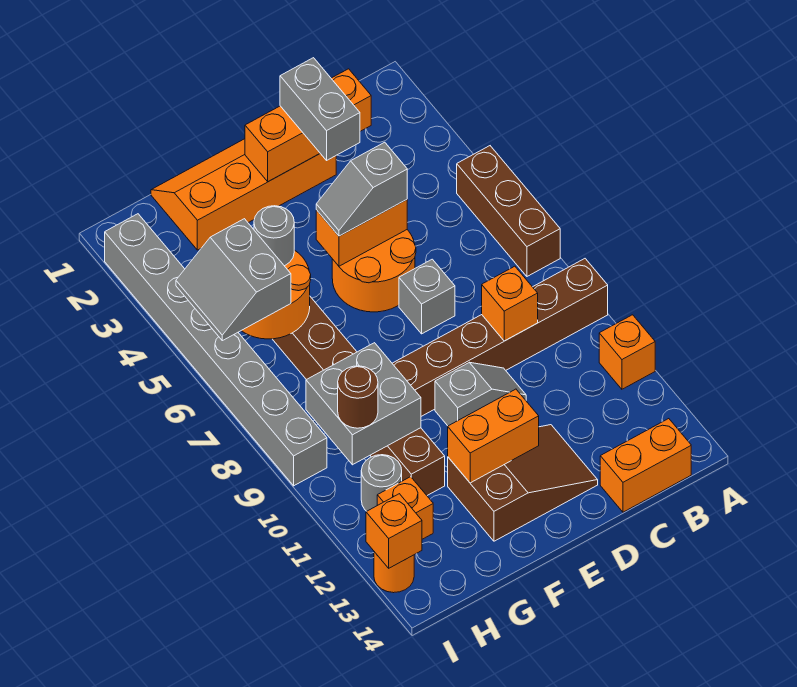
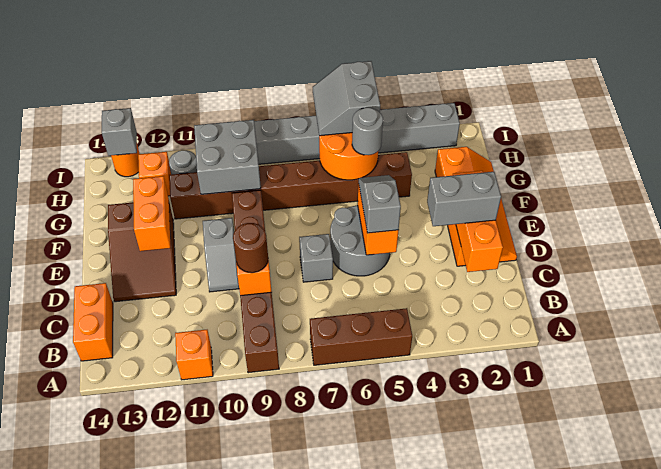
orange round brick D5:E6 level 1 -> grey round brick D5:E6 level 1
grey slope H5:I6 level 3 top H -> grey slope H5:I6 level 3 top 5
brown round brick H10 level 3 -> brown round brick C9 level 3
orange brick I13 level 2 -> grey brick I13 level 2

